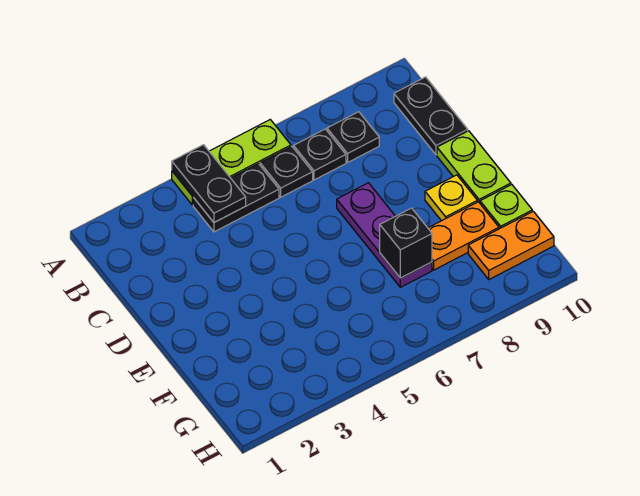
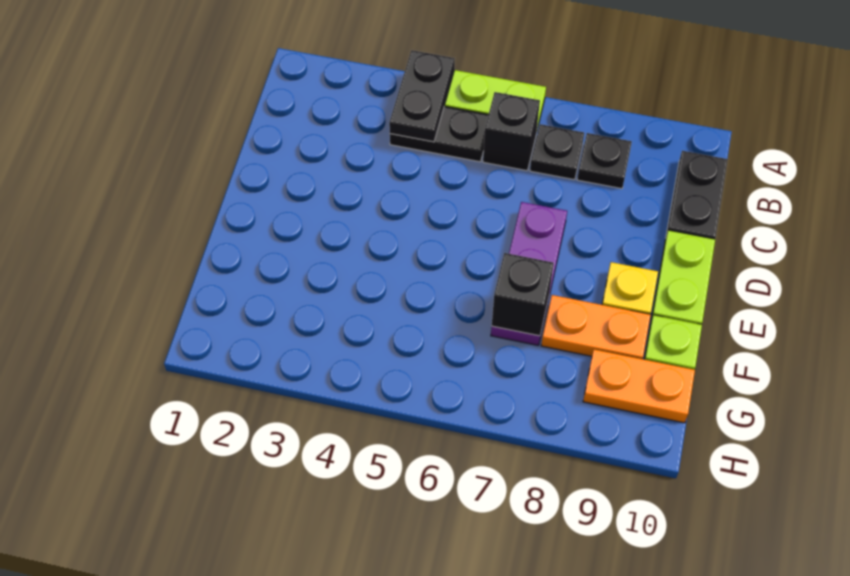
black plate B6 level 1 -> black brick B6 level 1

